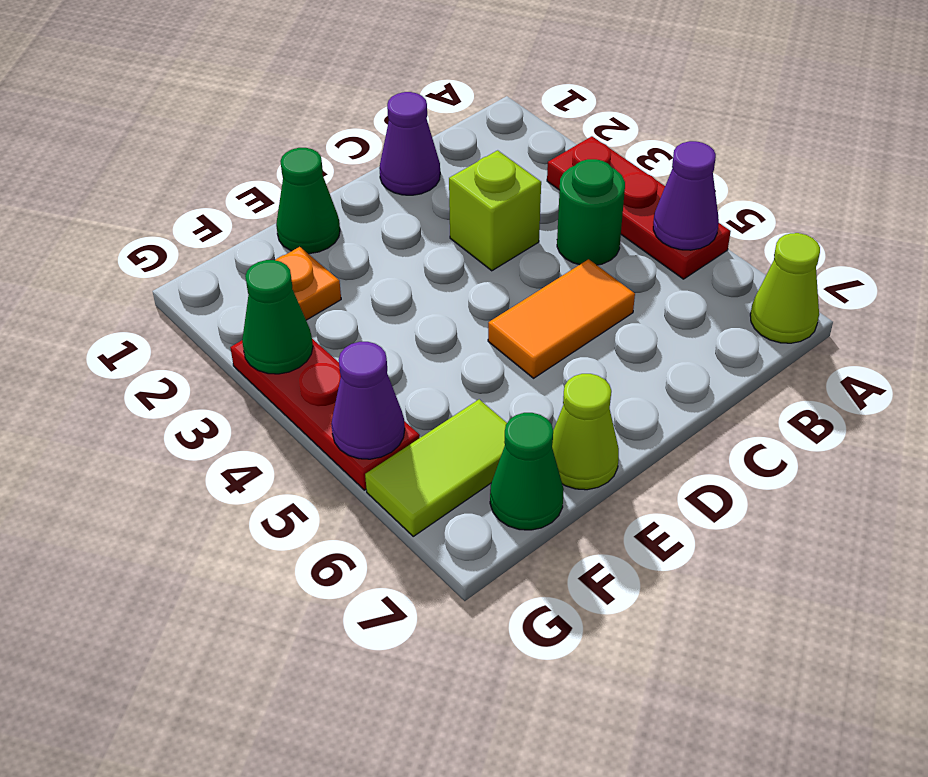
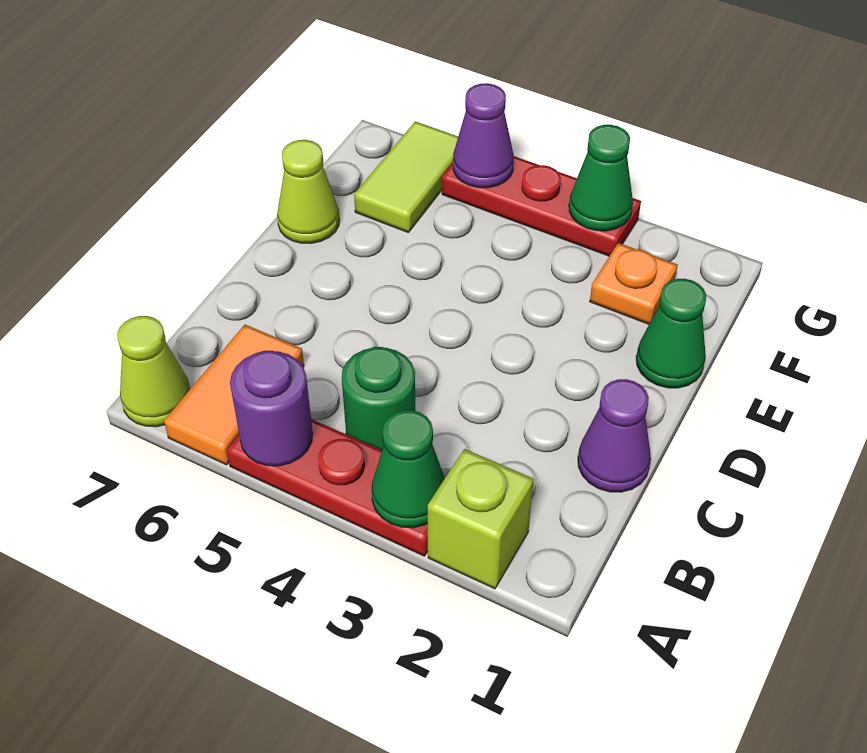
purple cone A5 level 2 -> purple round brick A5 level 2
lime brick C3 level 1 -> lime brick A2 level 1
orange tile C5:D5 level 1 -> orange tile A6:B6 level 1
green cone F7 level 1 -> green cone A3 level 2

